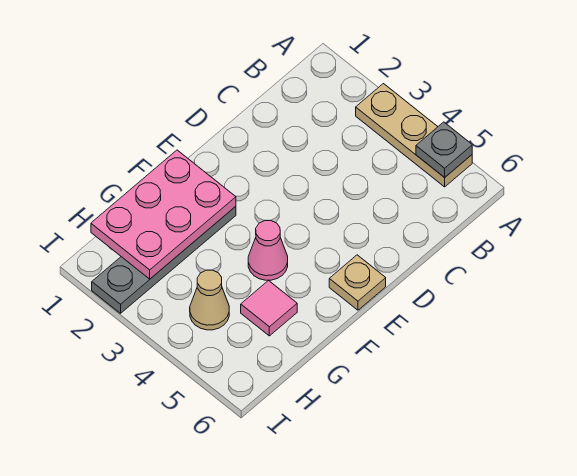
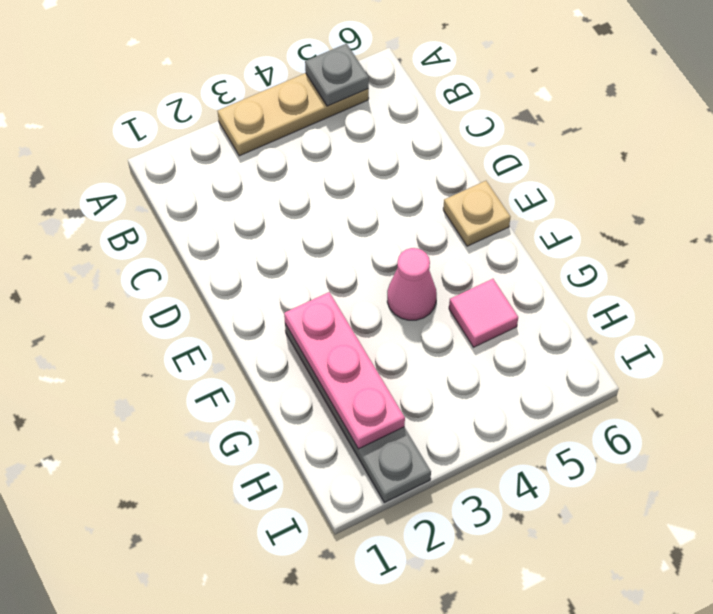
pink plate F1:H2 level 2 -> pink plate F2:H2 level 2
tan cone H4 level 1 -> none

